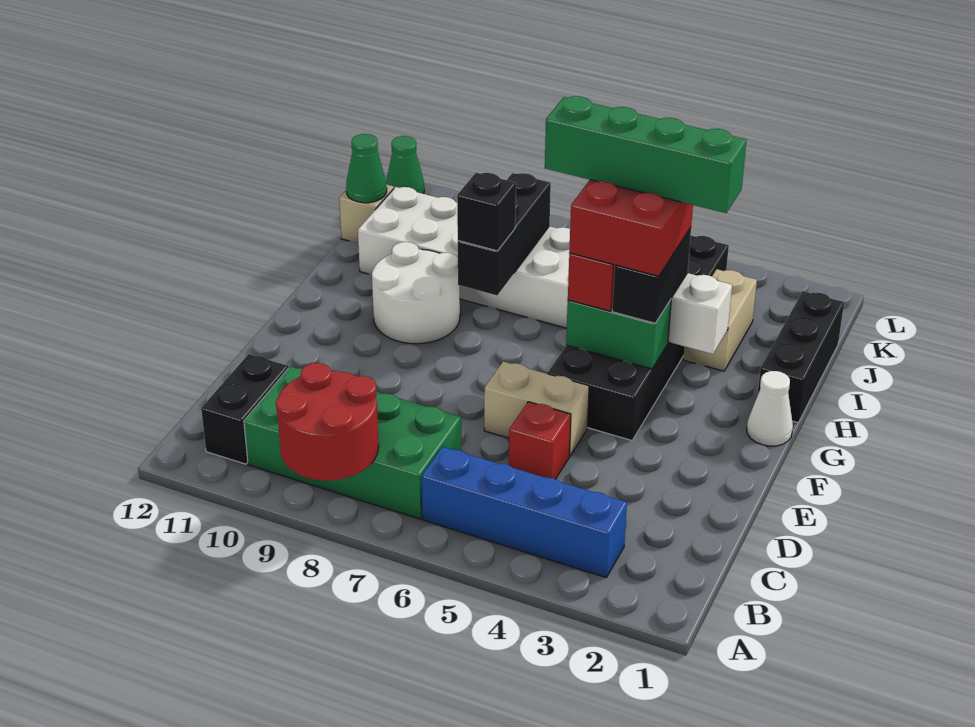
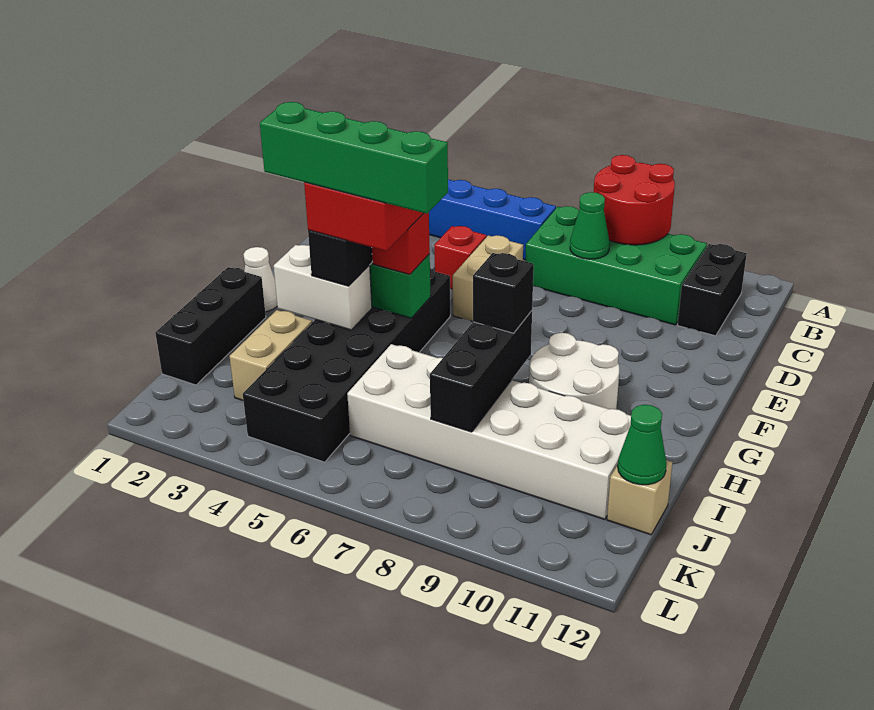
tan brick E5:E6 level 1 -> tan brick D6:E6 level 1
green cone L12 level 1 -> green cone C8 level 2

